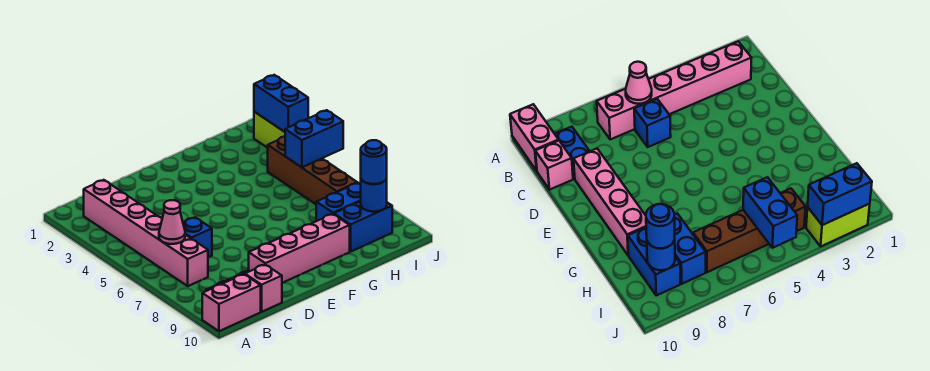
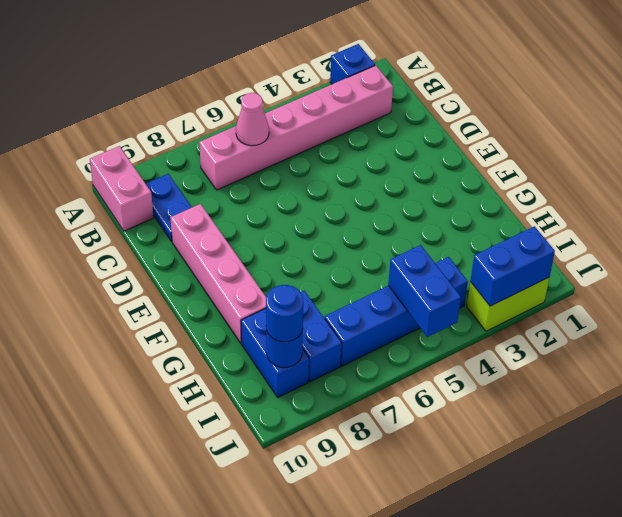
blue brick C6 level 1 -> blue brick A2 level 1
pink brick C10 level 1 -> none
brown brick I4:I7 level 1 -> blue brick I4:I7 level 1

